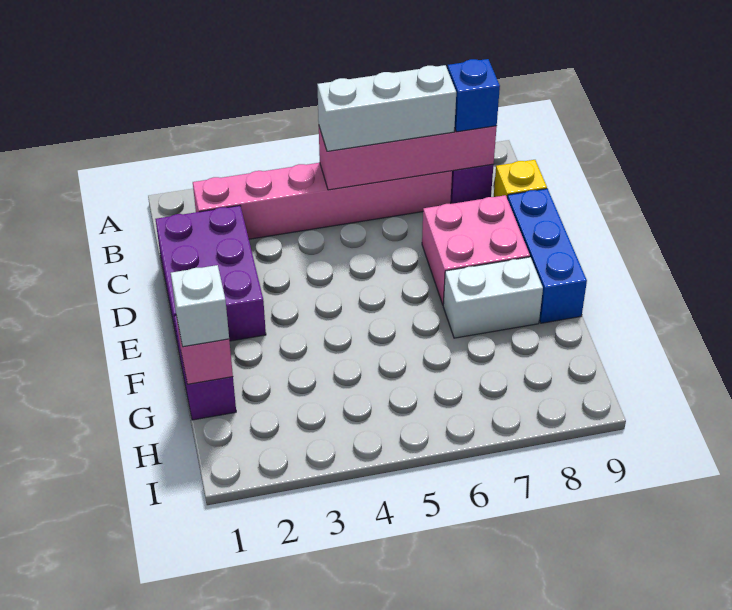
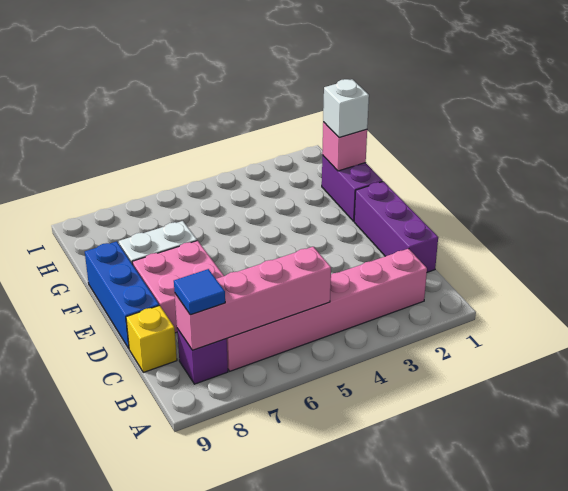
white brick B5:B7 level 3 -> none
blue brick B8 level 3 -> blue tile B8 level 3
purple brick C1:E2 level 1 -> purple brick C1:E1 level 1

